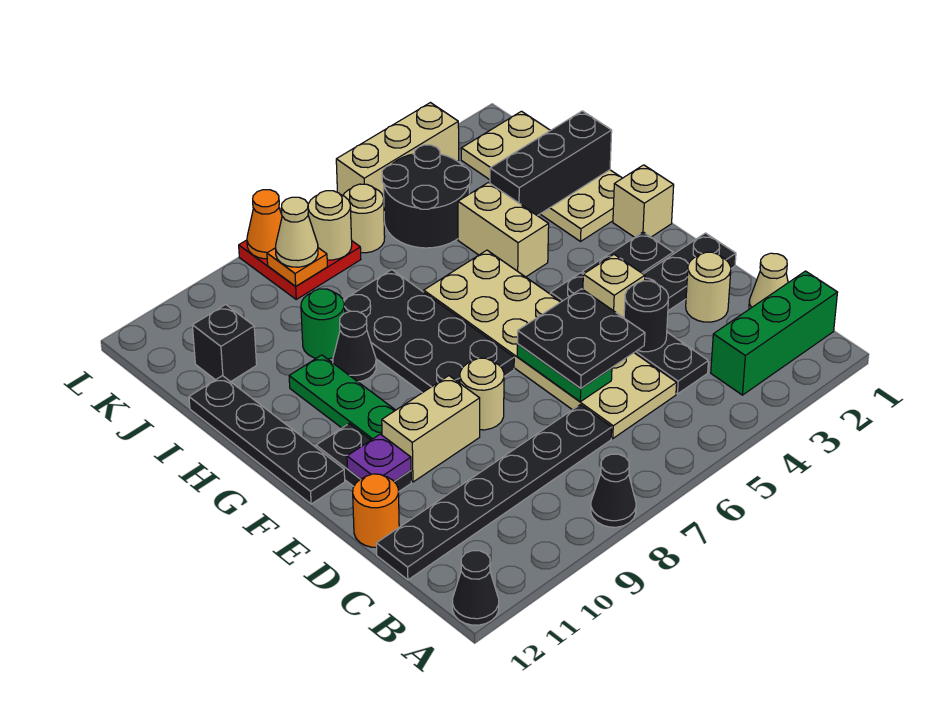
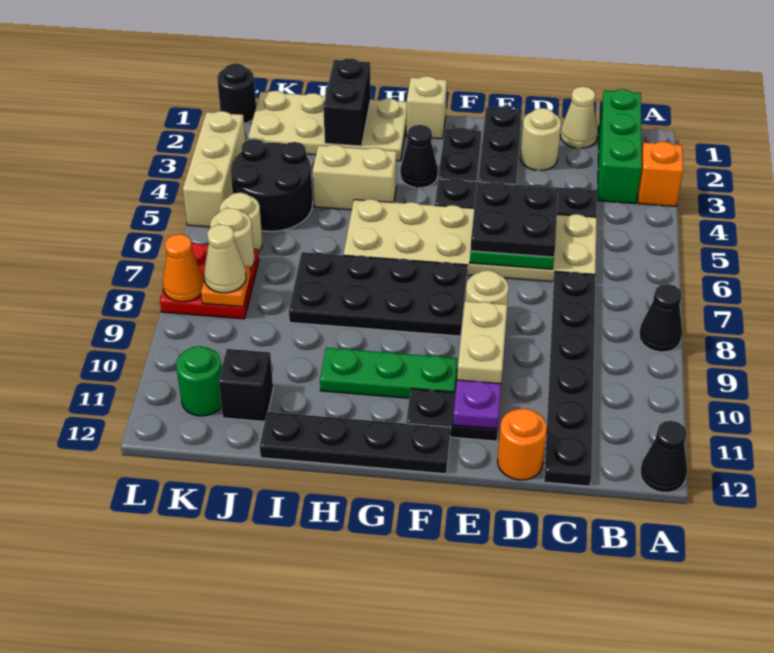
none -> orange brick A3 level 1
black round brick D4 level 2 -> black round brick L1 level 1
tan brick E4 level 2 -> none
black cone H9 level 1 -> black cone G3 level 1
black brick I1:I3 level 2 -> black brick I1:I2 level 2
green round brick I9 level 1 -> green round brick K11 level 1

